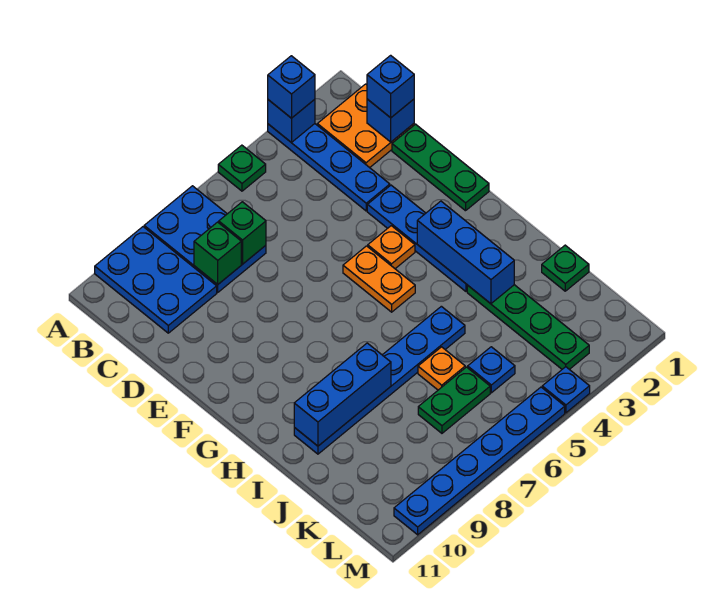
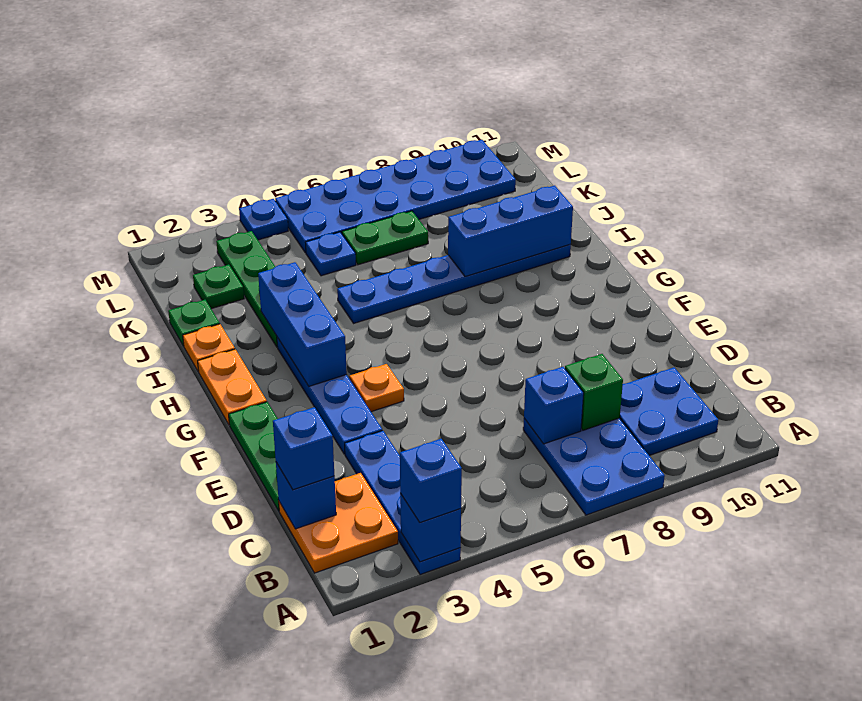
green plate A5 level 1 -> green plate K2 level 1
blue plate A9:C10 level 1 -> blue plate B9:C10 level 1
green brick C7 level 2 -> blue brick C7 level 2
orange plate F5:G5 level 1 -> orange plate G1:H1 level 1
orange plate J6 level 1 -> orange plate I1 level 1
blue plate M5:M10 level 1 -> blue plate L5:M10 level 1

